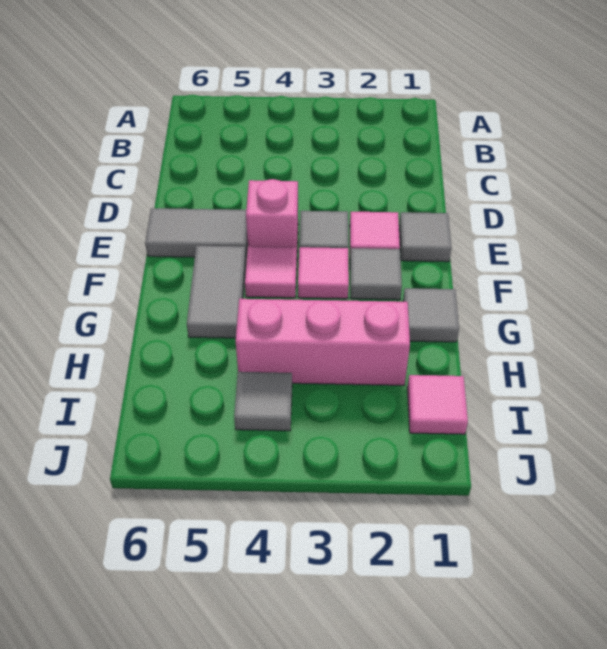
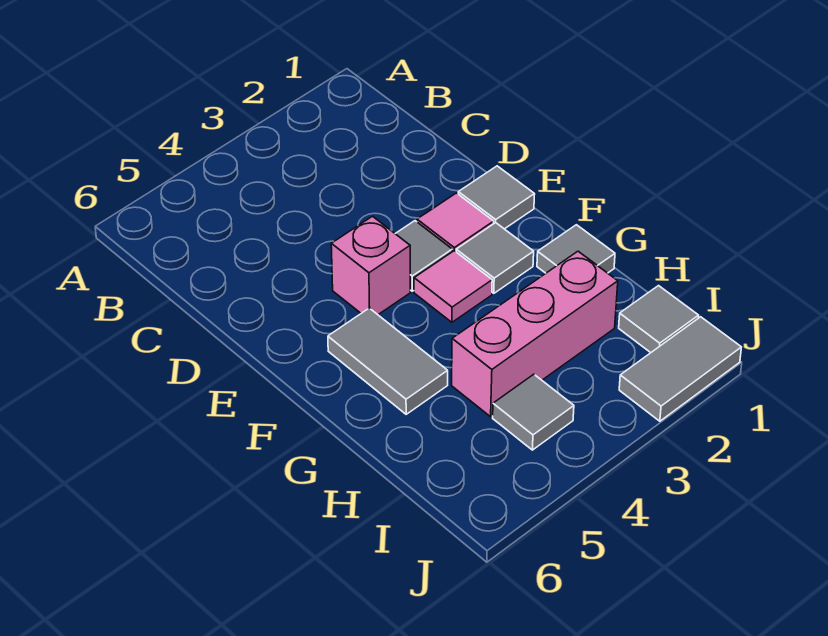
grey tile E5:E6 level 1 -> grey tile J1:J2 level 1
pink tile F4 level 1 -> none
pink tile I1 level 1 -> grey tile I1 level 1

